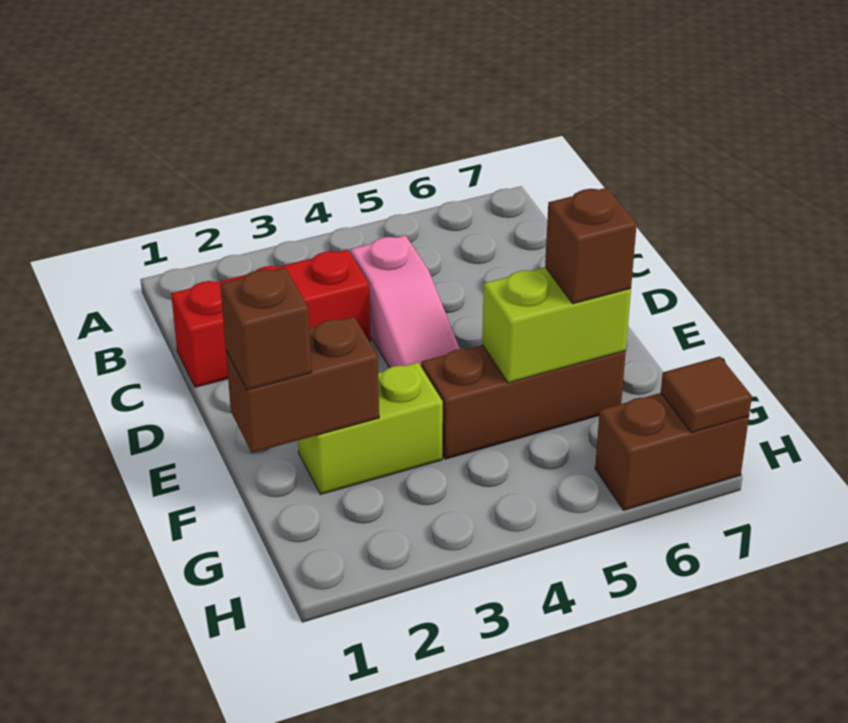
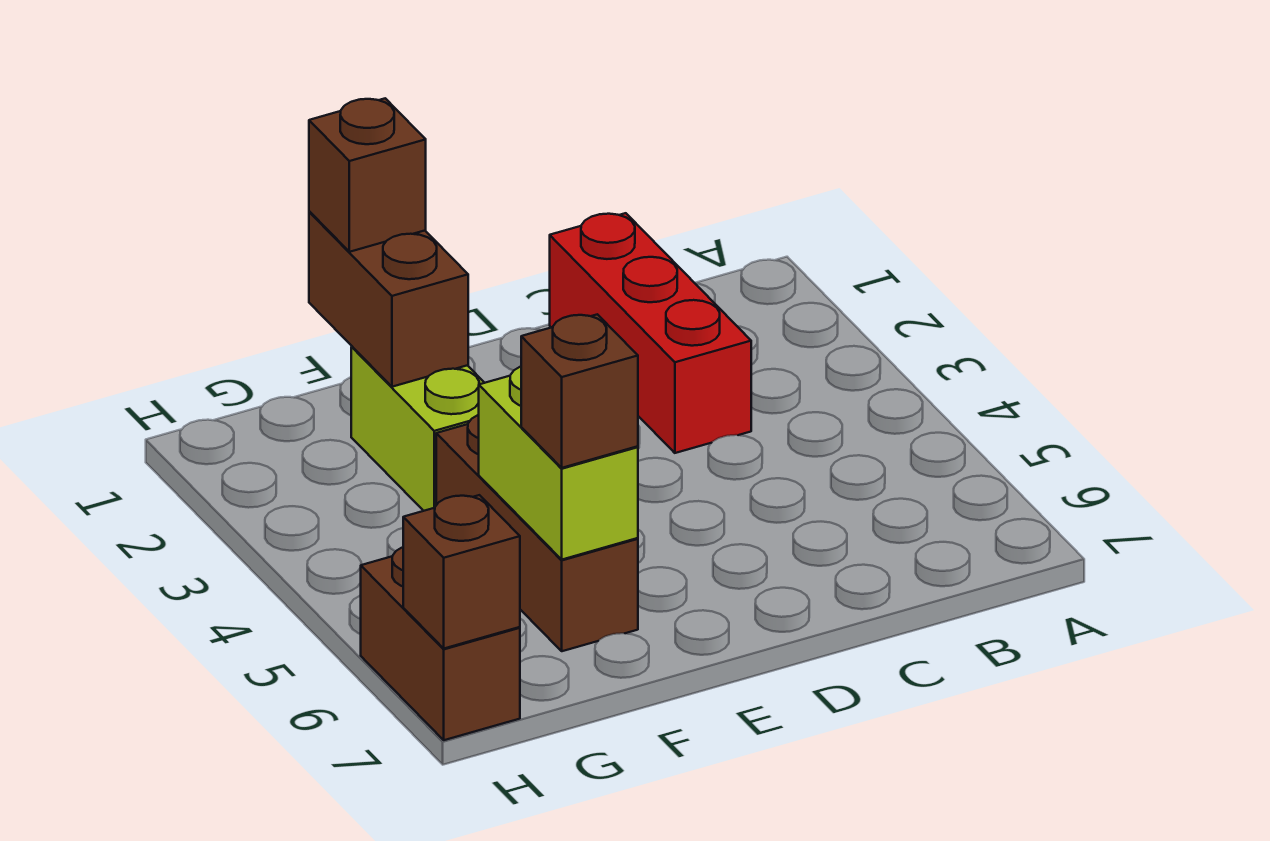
pink slope C4:E4 level 1 top C -> none
brown tile H7 level 2 -> brown brick H7 level 2

